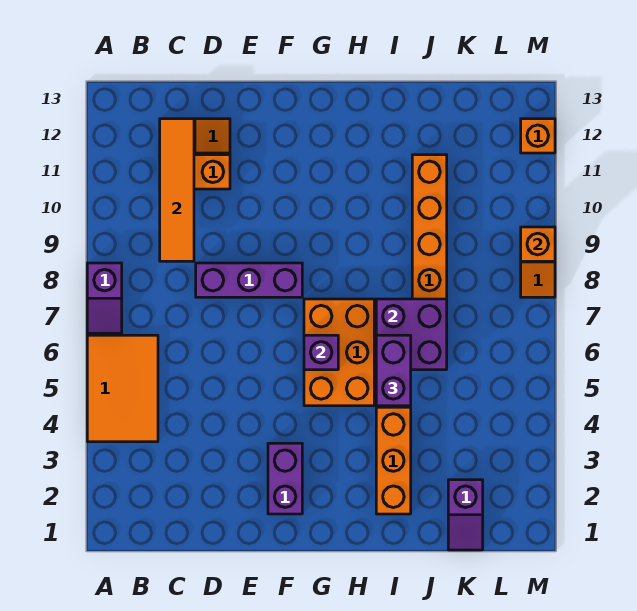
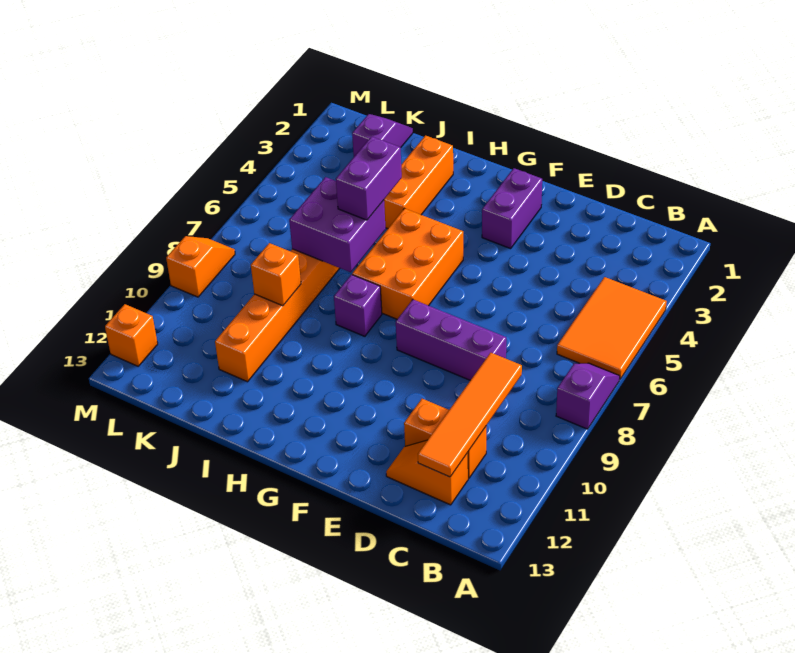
purple brick G6 level 2 -> purple brick H8 level 1
orange brick M9 level 2 -> orange brick J9 level 2

